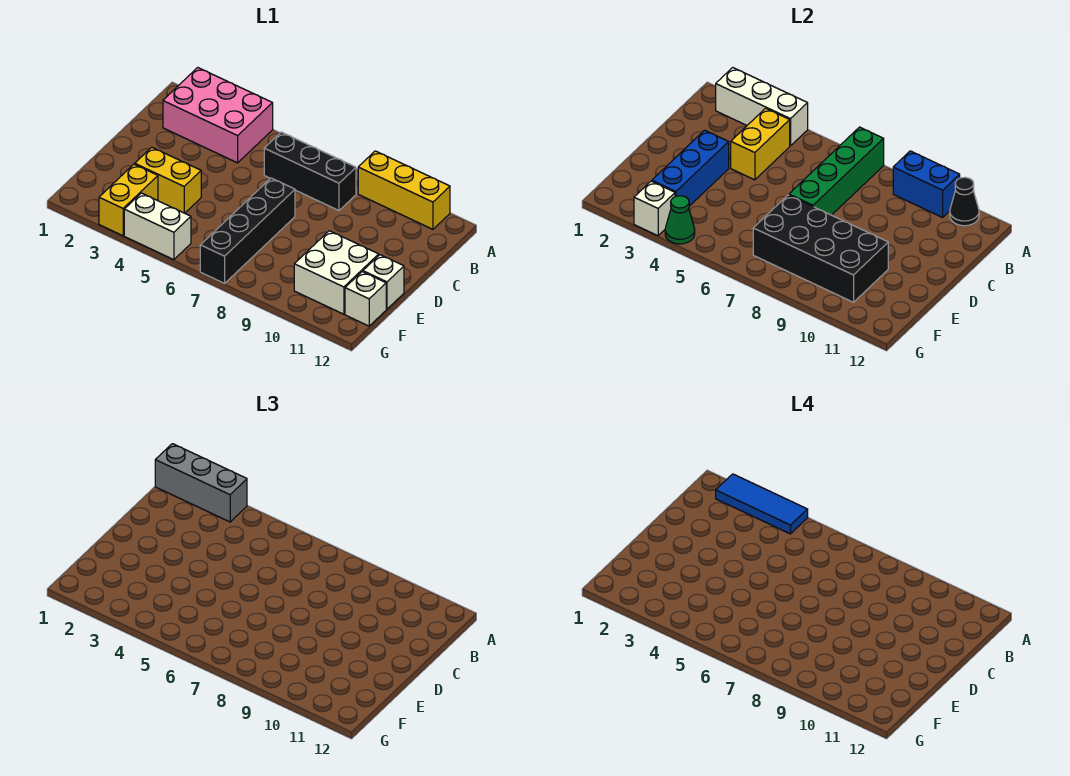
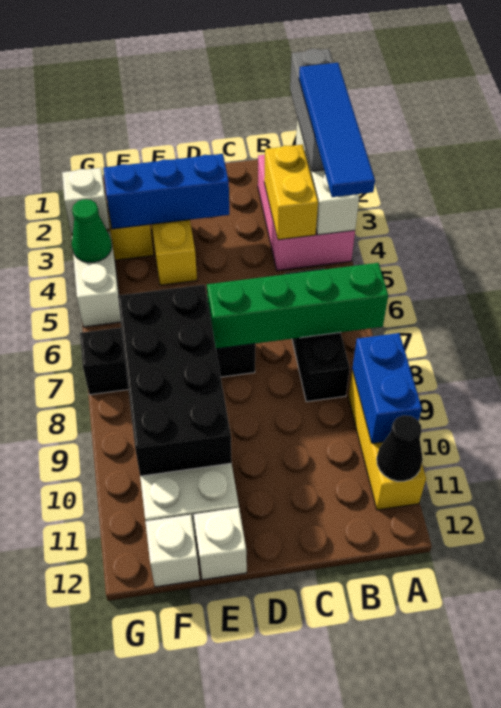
blue tile A2:A4 level 4 -> blue tile A2:A5 level 4
yellow brick B4:C4 level 2 -> yellow brick B3:B4 level 2

